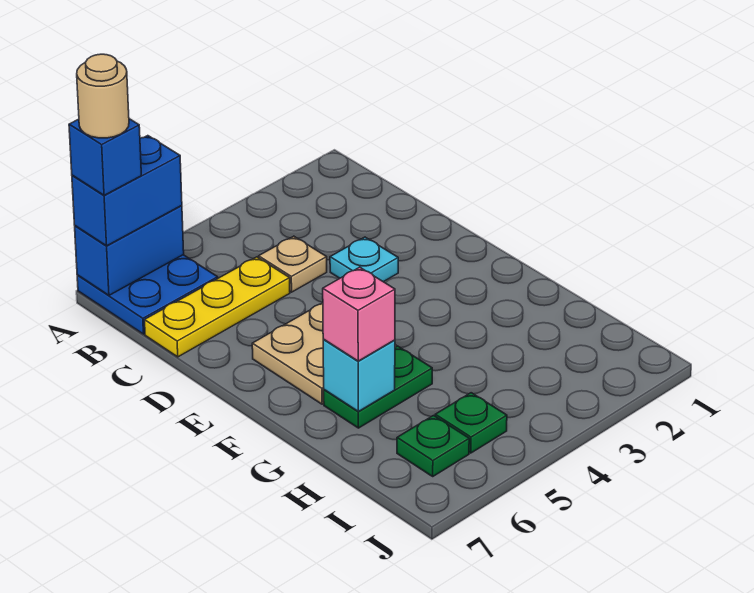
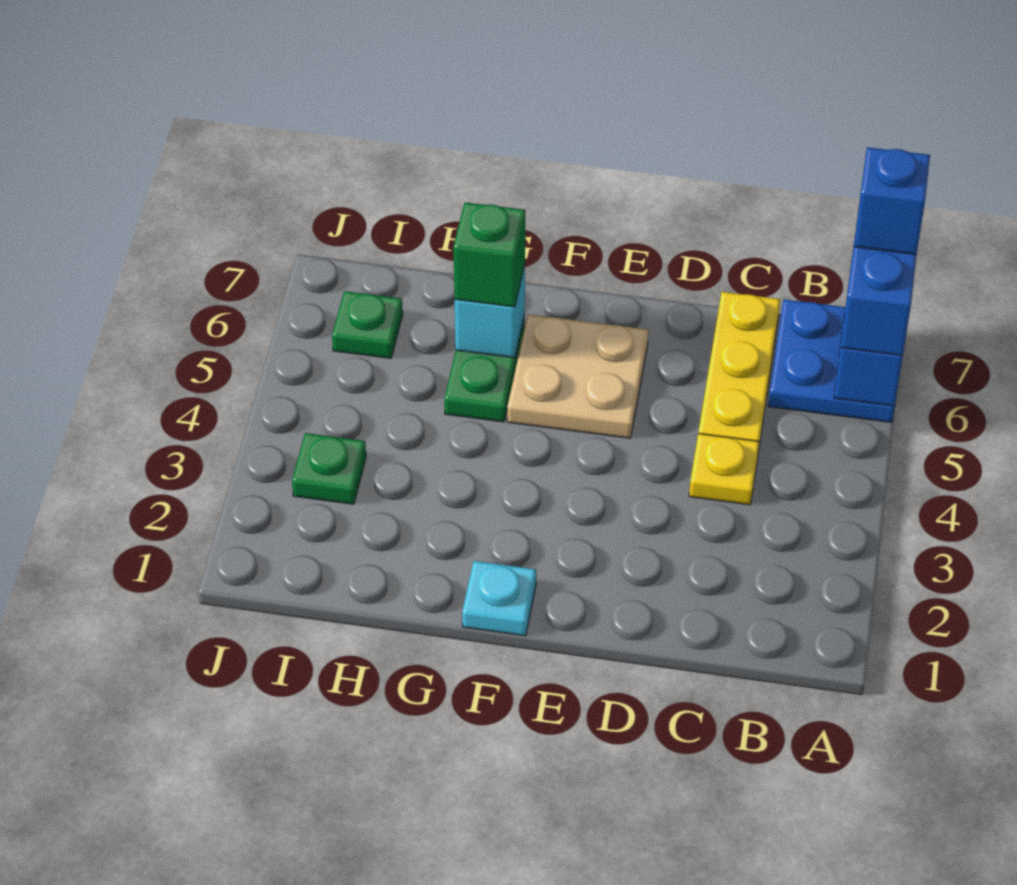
tan round brick A7 level 5 -> none
tan plate C4 level 1 -> yellow plate C4 level 1
cyan plate D3 level 1 -> cyan plate F1 level 1
pink brick G6 level 3 -> green brick G6 level 3
green plate I5 level 1 -> green plate I3 level 1

